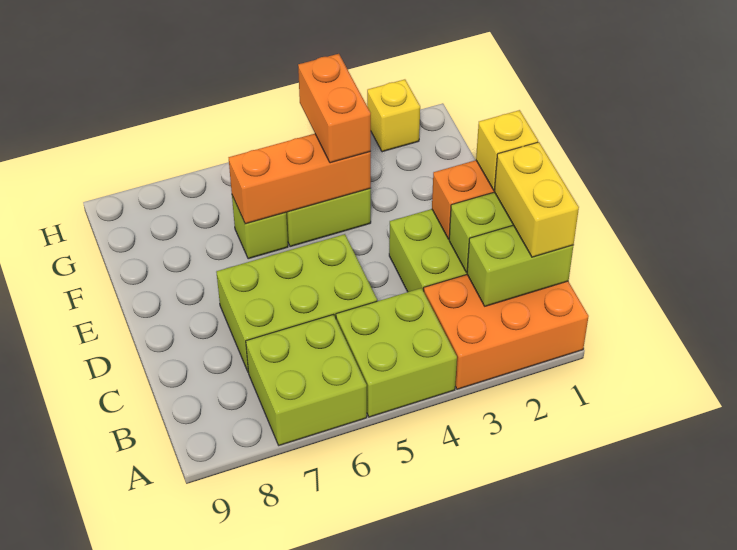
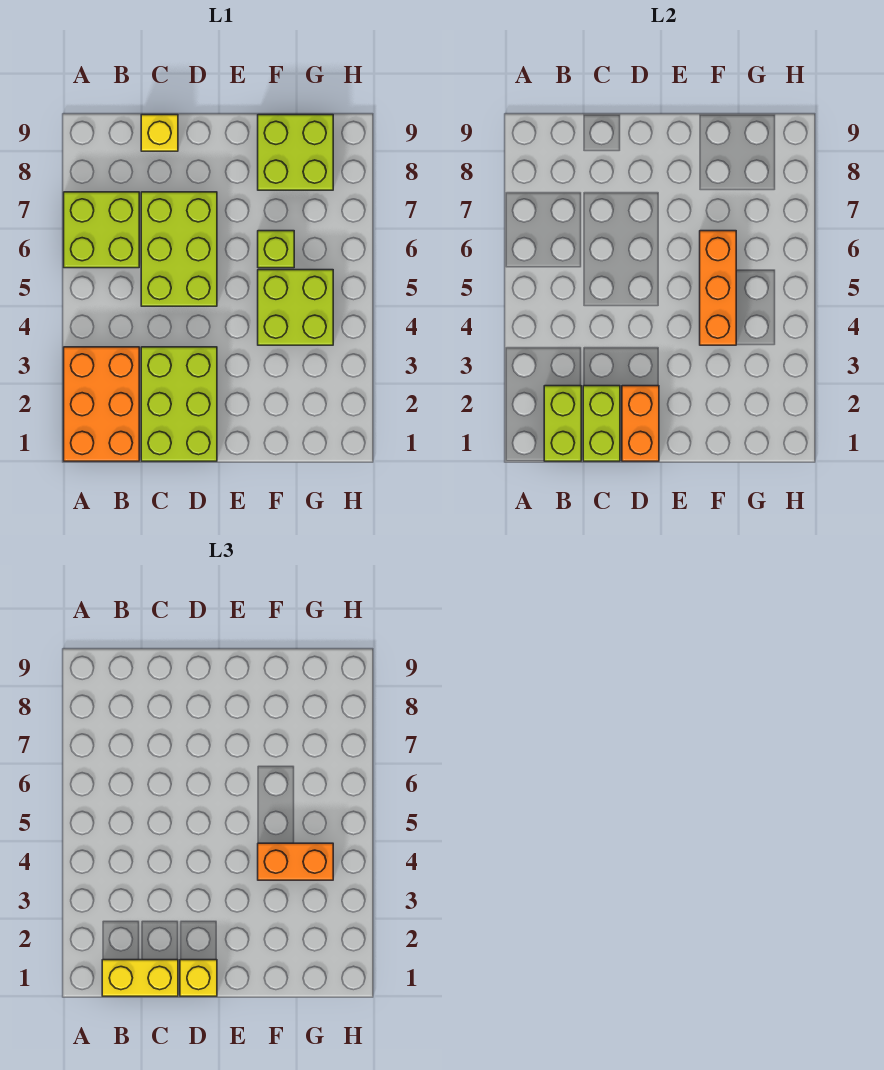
lime brick A4:B5 level 1 -> lime brick F8:G9 level 1
yellow brick H2 level 1 -> yellow brick C9 level 1

